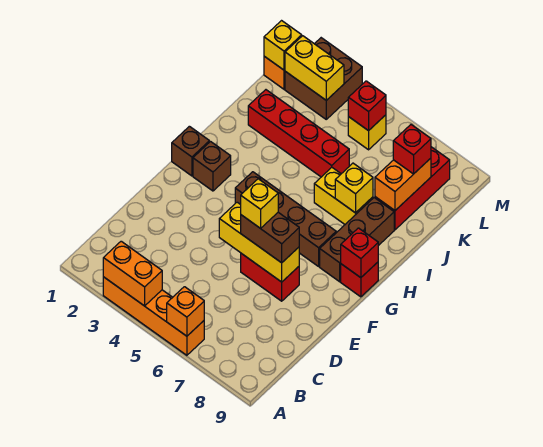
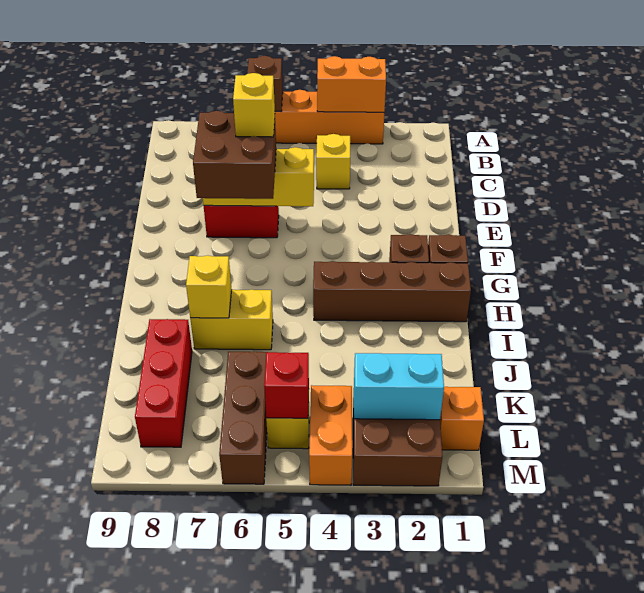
orange brick A6 level 2 -> brown brick A6 level 2
brown brick E6:E7 level 3 -> brown brick E6:F7 level 3
brown brick G4:G7 level 1 -> brown brick H1:H4 level 1
brown brick G8:I8 level 1 -> brown brick K6:M6 level 1
red brick G9 level 1 -> none
red brick G9 level 2 -> none
red brick J2:J5 level 1 -> none
orange brick J8:K8 level 2 -> orange brick L4:M4 level 1
red brick K8 level 3 -> none
yellow brick L1 level 2 -> yellow brick C4 level 1
yellow brick L2:L3 level 2 -> cyan brick L2:L3 level 2

